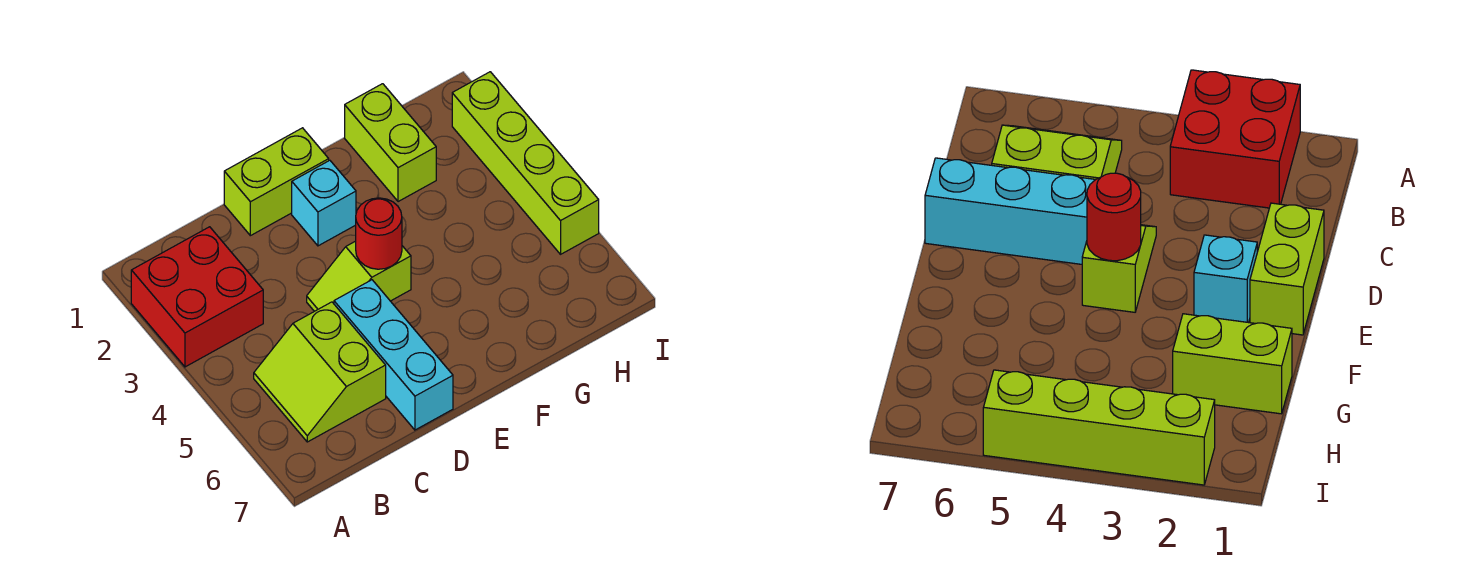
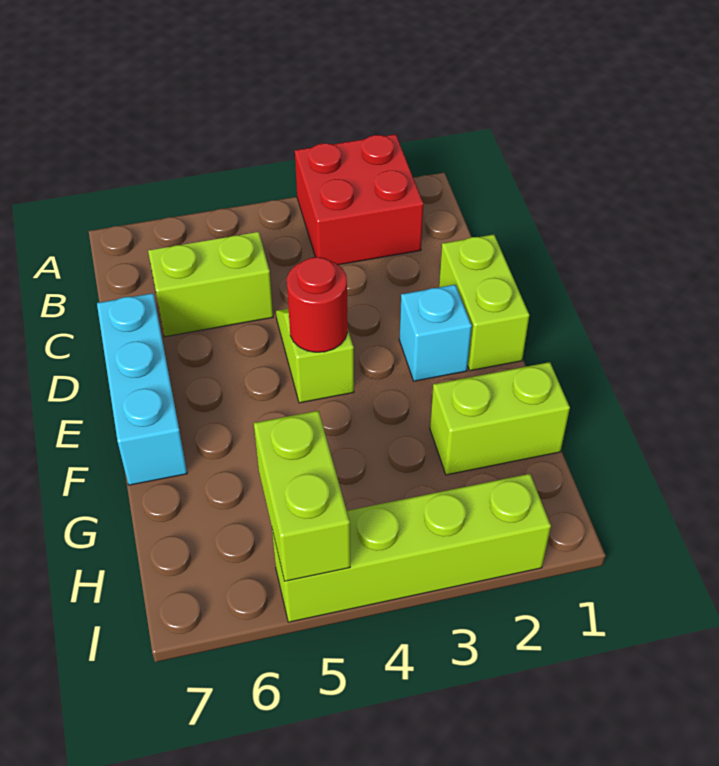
cyan brick D5:D7 level 1 -> cyan brick D7:F7 level 1
none -> lime brick H5:I5 level 2

